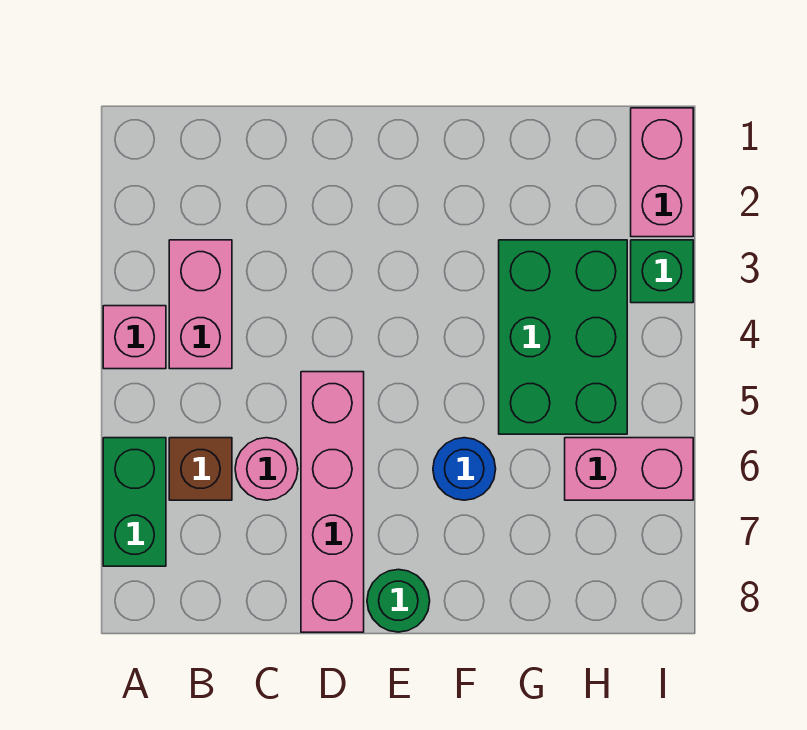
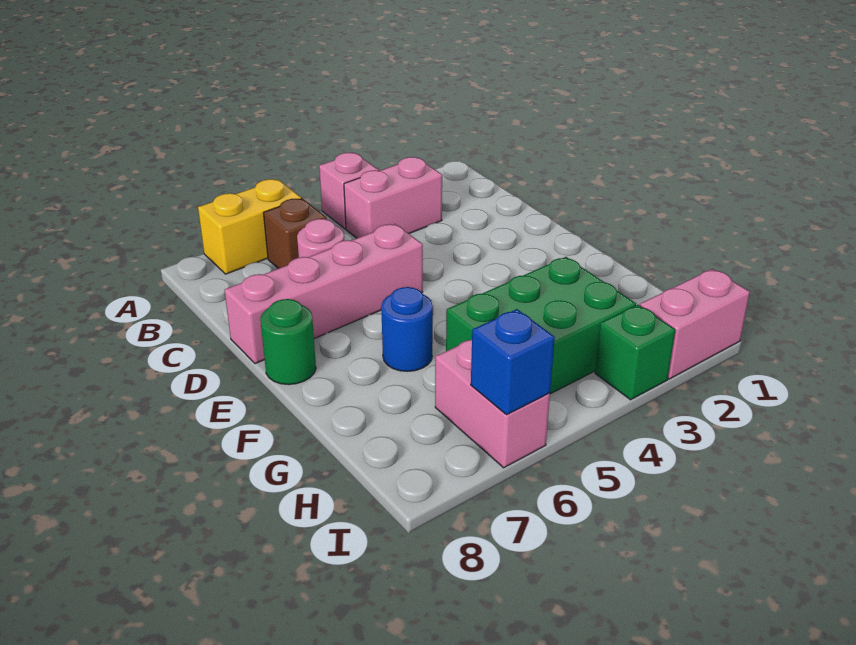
green brick A6:A7 level 1 -> yellow brick A6:A7 level 1
none -> blue brick I6 level 2

